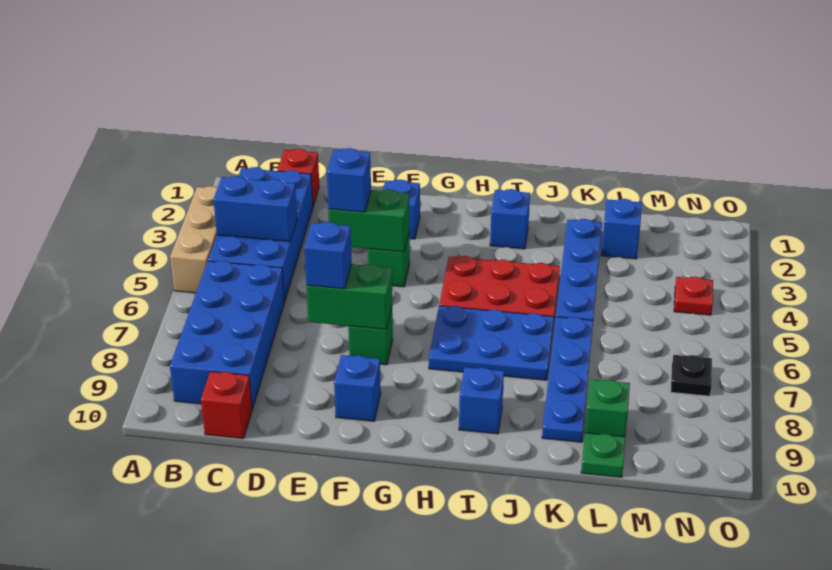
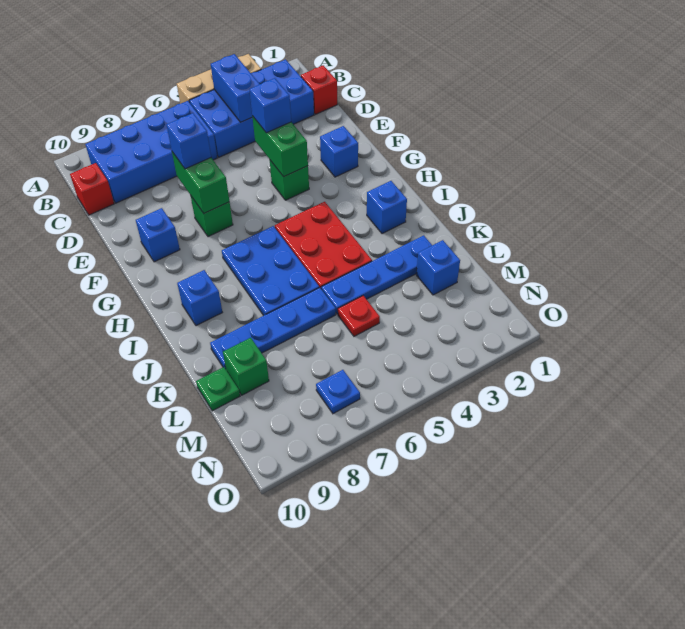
red plate N4 level 1 -> red plate L5 level 1
black plate N7 level 1 -> blue plate N7 level 1

